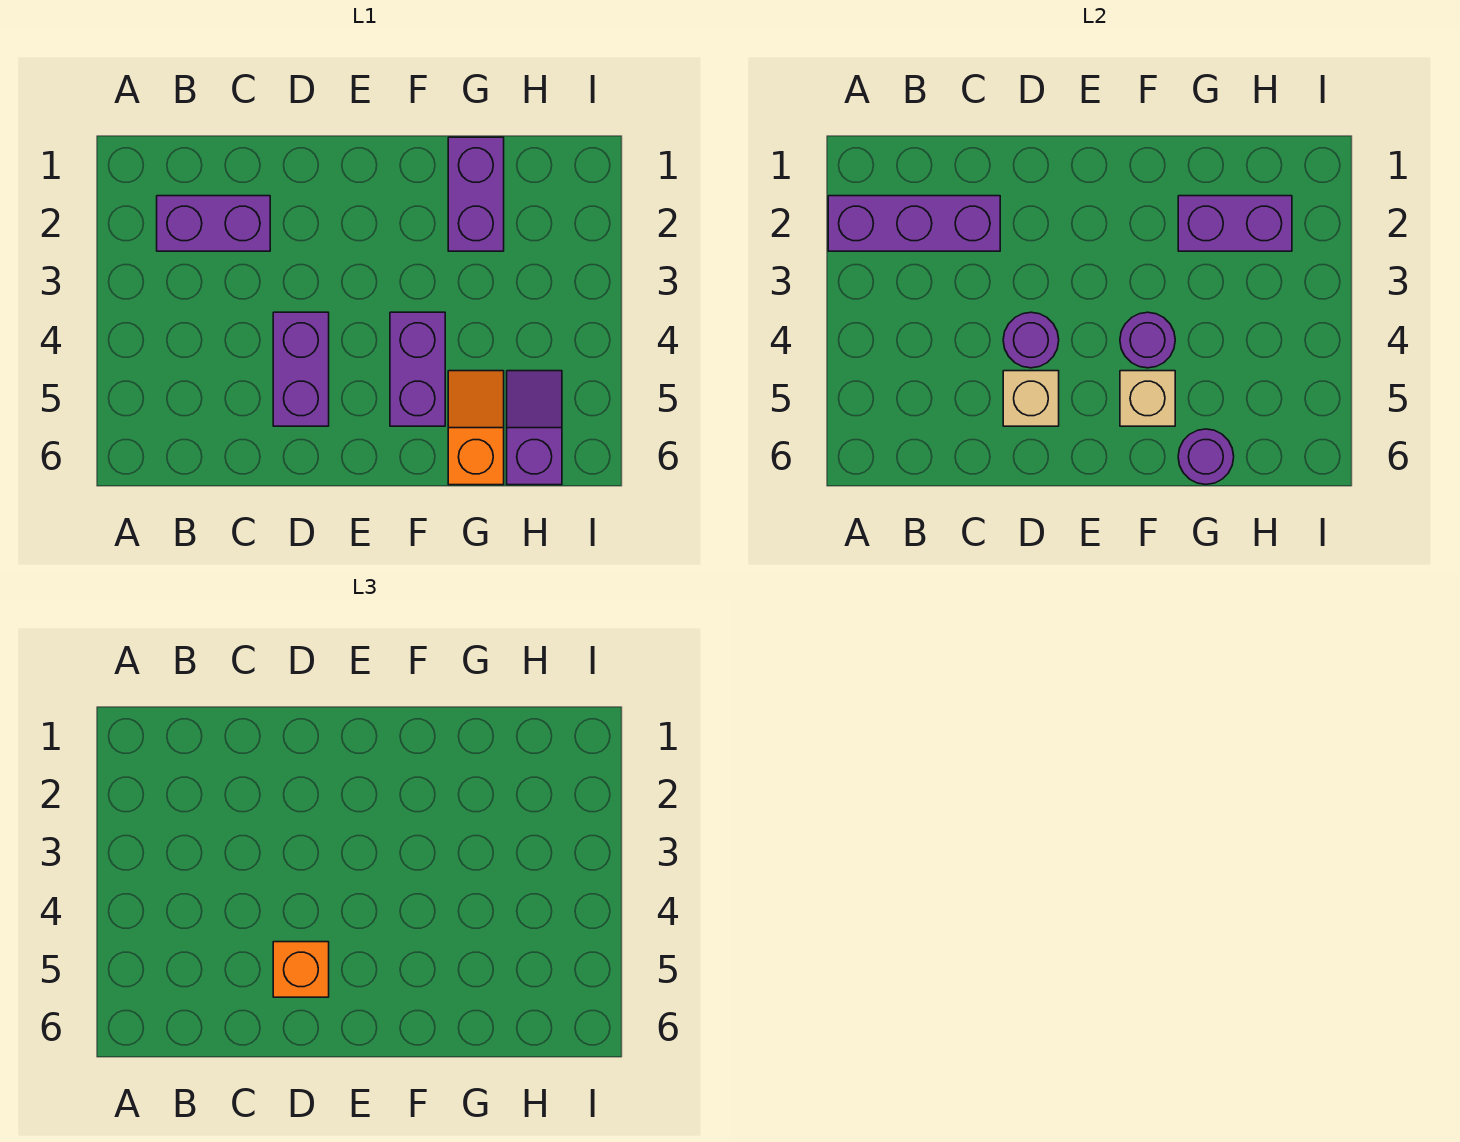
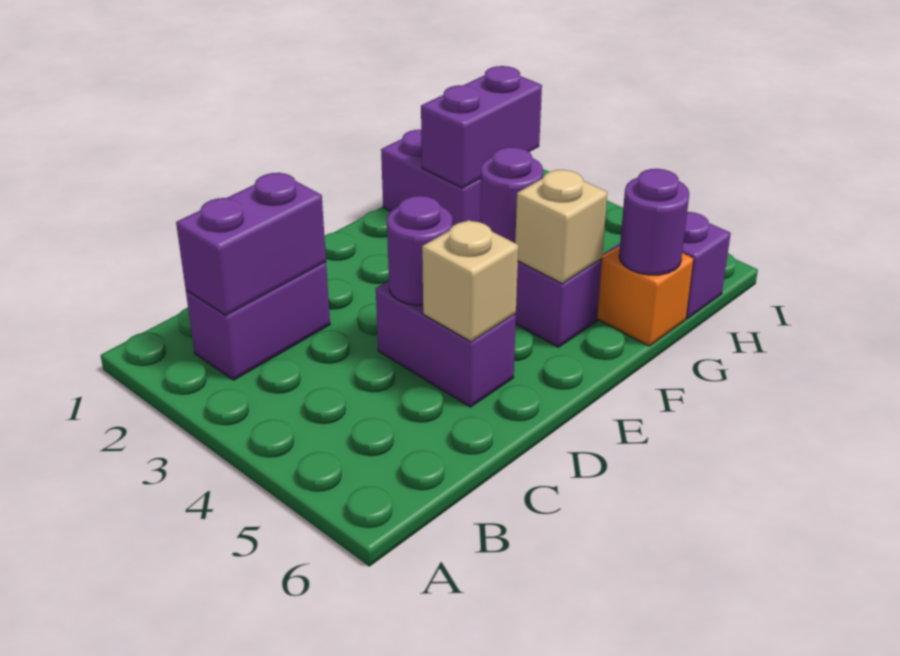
purple brick A2:C2 level 2 -> purple brick B2:C2 level 2
orange brick D5 level 3 -> none

